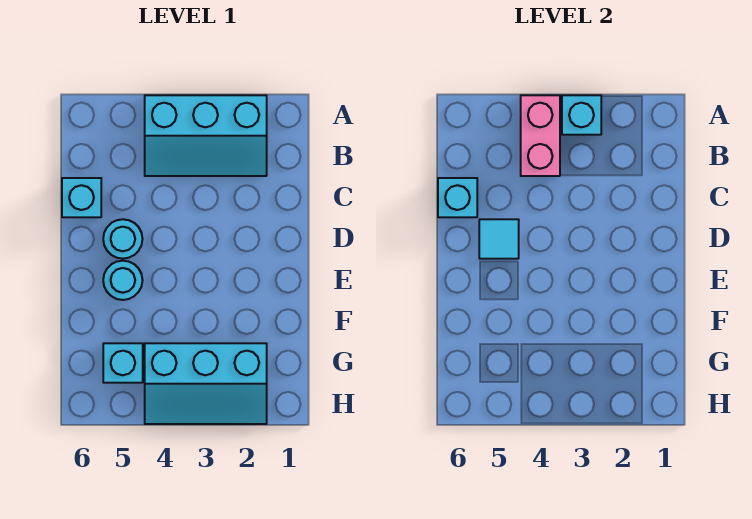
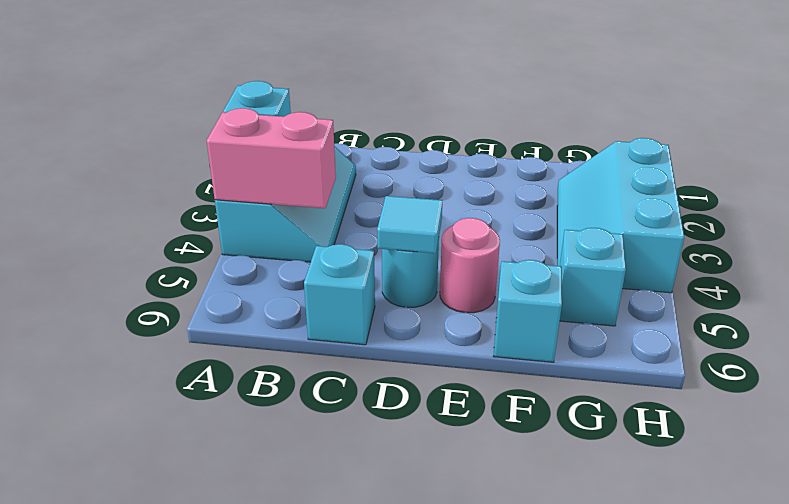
cyan brick C6 level 2 -> cyan brick F6 level 1
cyan round brick E5 level 1 -> pink round brick E5 level 1
cyan slope G2:H4 level 1 top G -> cyan slope G2:H4 level 1 top H

